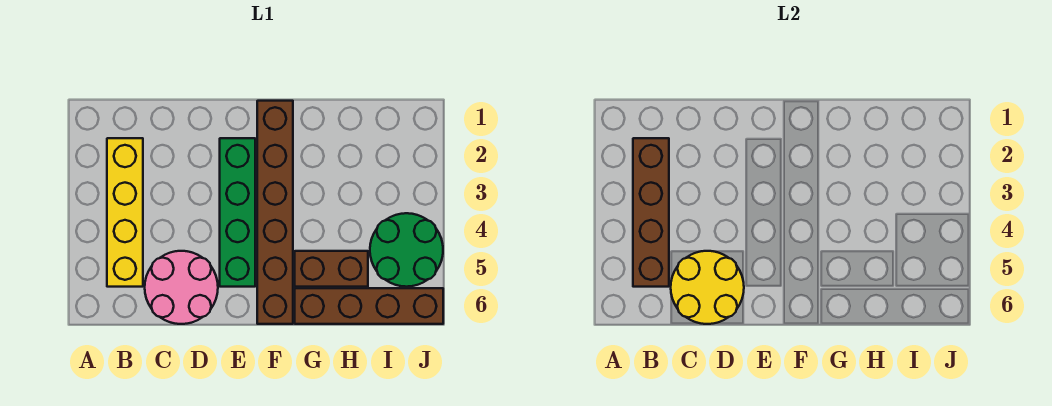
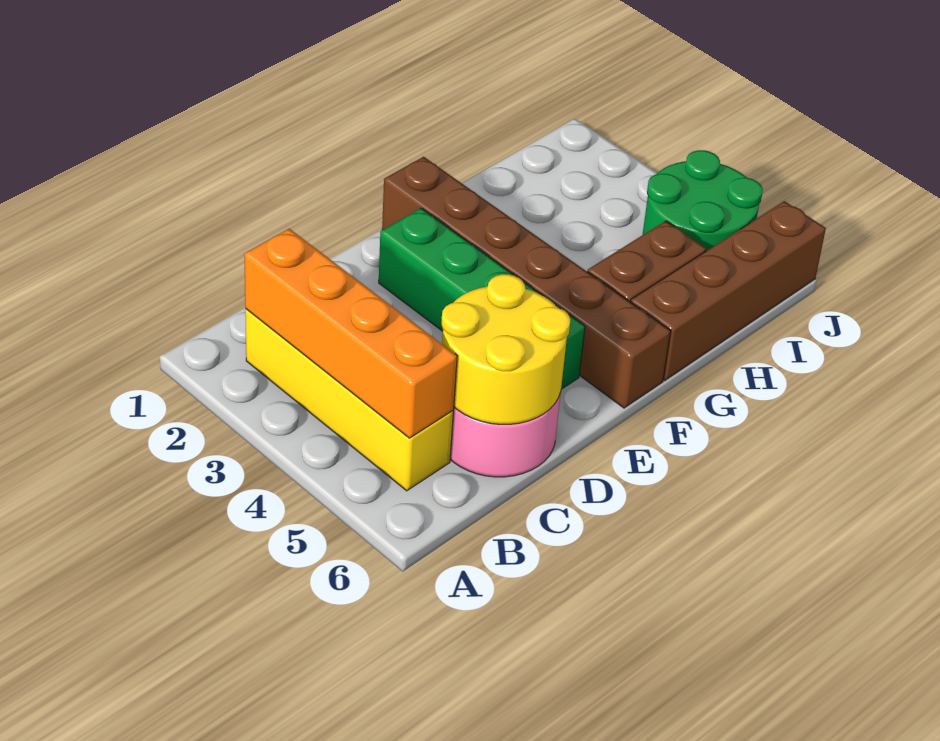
brown brick B2:B5 level 2 -> orange brick B2:B5 level 2

